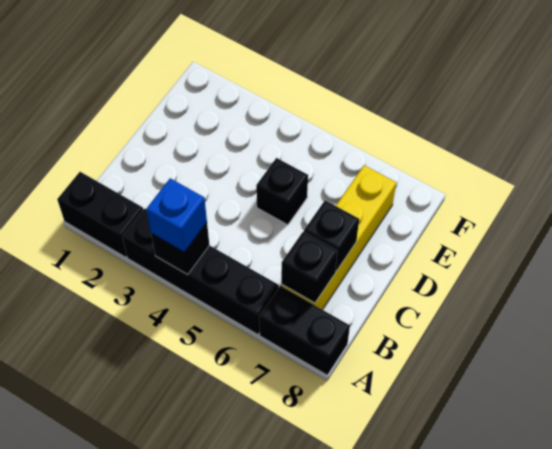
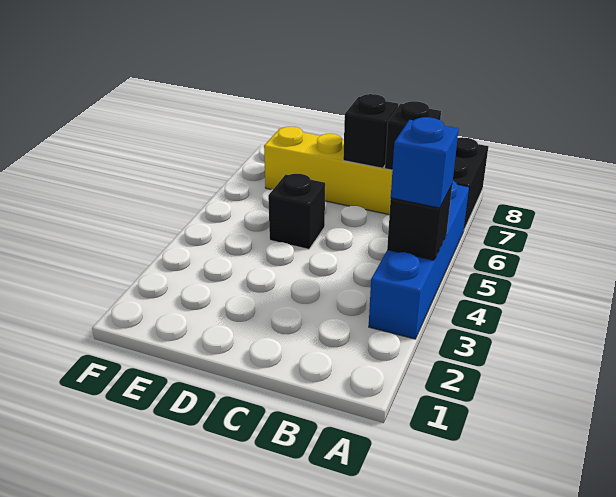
black brick A1:A2 level 1 -> none
black brick A3:A6 level 1 -> blue brick A3:A6 level 1

